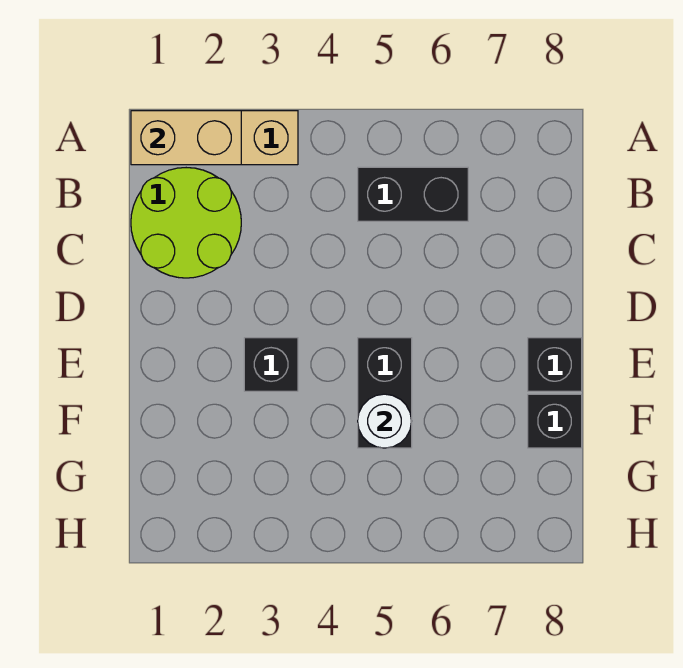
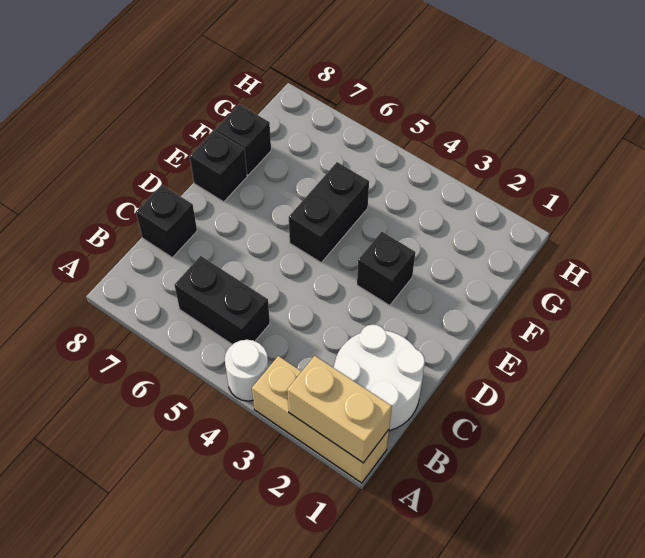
lime round brick B1:C2 level 1 -> white round brick B1:C2 level 1
none -> black brick C8 level 1
white round brick F5 level 2 -> white round brick A4 level 1

